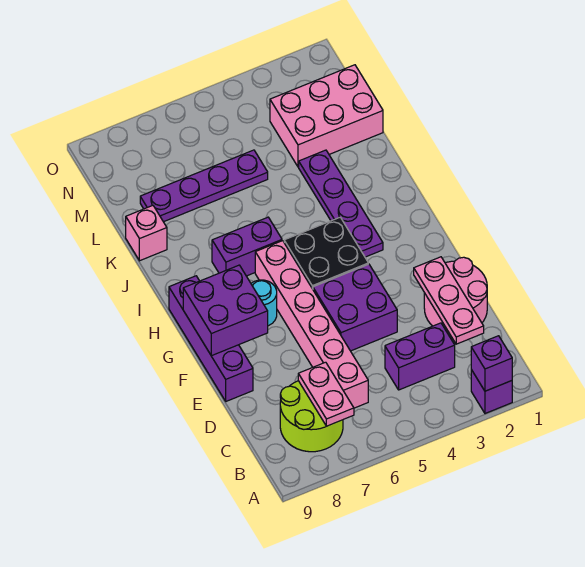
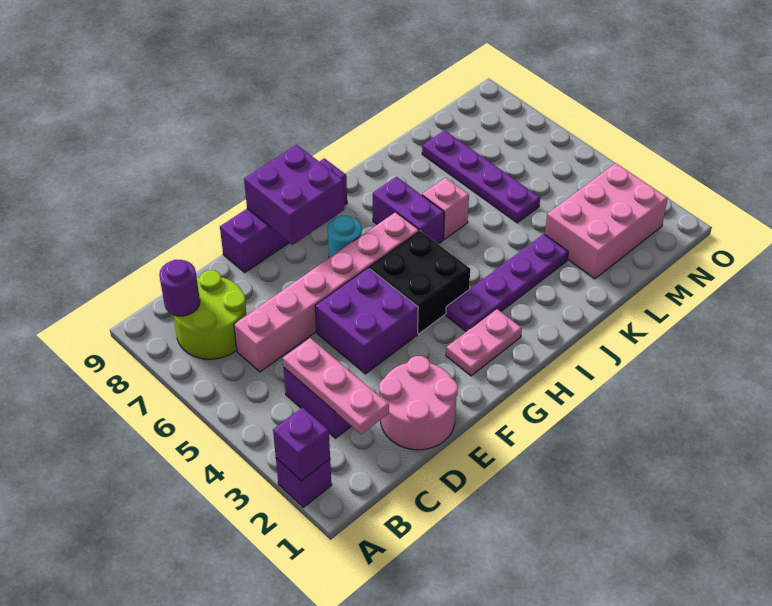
pink plate B7:C7 level 2 -> pink plate G2:H2 level 1
none -> purple round brick B8 level 2
pink plate C2:E2 level 2 -> pink plate C2:C4 level 2
pink brick K9 level 1 -> pink brick J6 level 1
pink brick L1:M3 level 1 -> pink brick L2:N3 level 1

